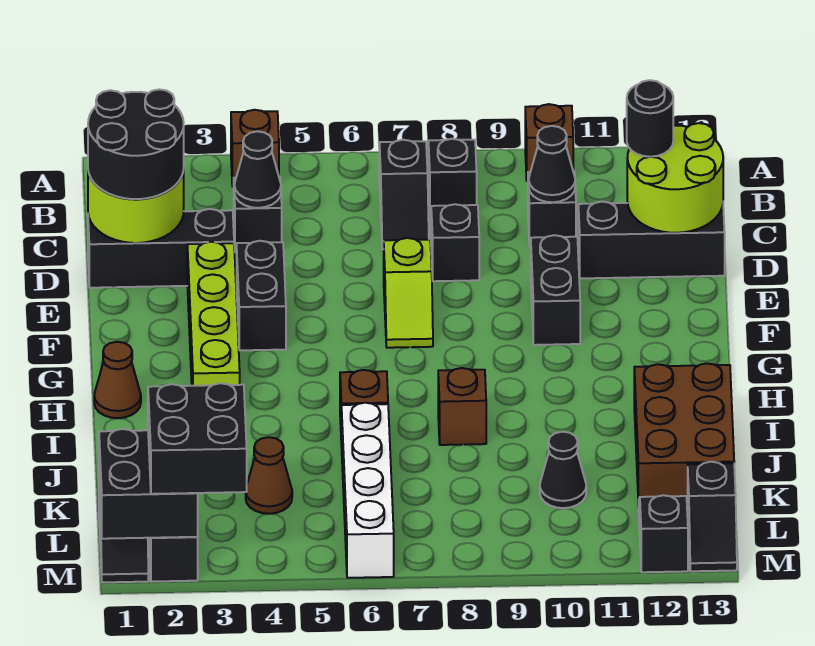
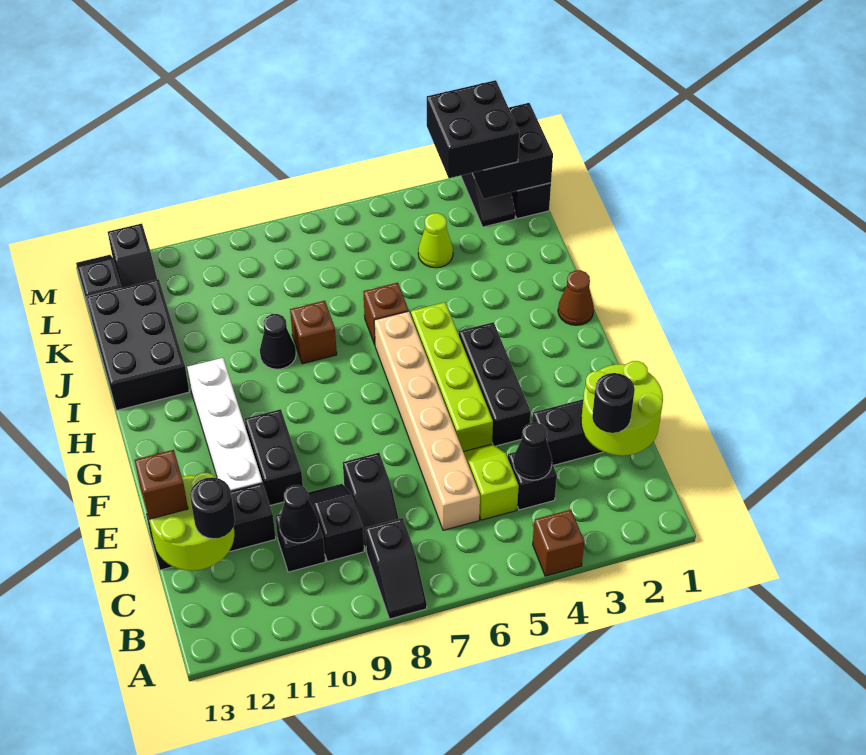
brown brick A10 level 1 -> brown brick D13 level 3
black slope B7:C7 level 1 top B -> black slope C9:D9 level 1 top C
black round brick C1:D2 level 3 -> black round brick C2 level 3
none -> tan brick C6:H6 level 1
lime brick E3:H3 level 1 -> lime brick E5:H5 level 1
black brick E4:F4 level 1 -> black brick E4:G4 level 1
lime slope E7:F7 level 1 top E -> lime slope C5:D5 level 1 top C
brown brick I12:K13 level 1 -> black brick I12:K13 level 1
white brick J6:M6 level 1 -> white brick E11:H11 level 1
brown cone K4 level 1 -> lime cone K4 level 1
black cone K10 level 1 -> black cone I9 level 1

